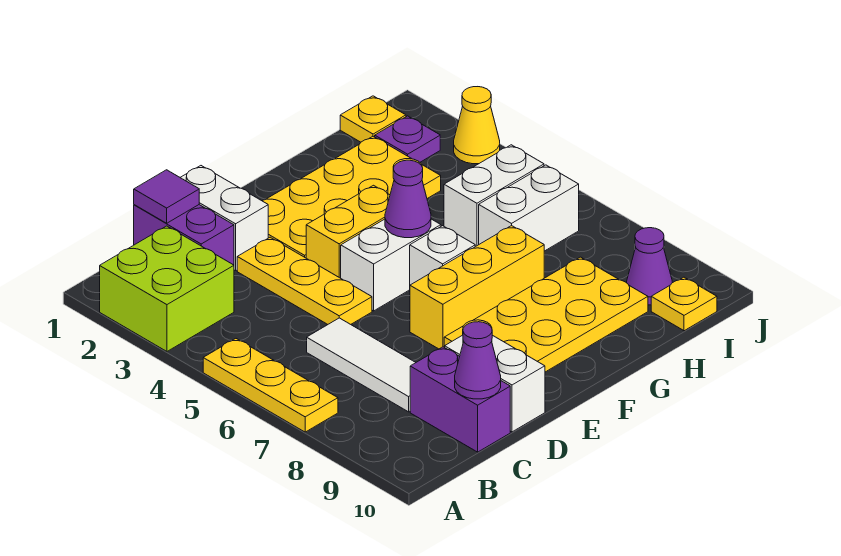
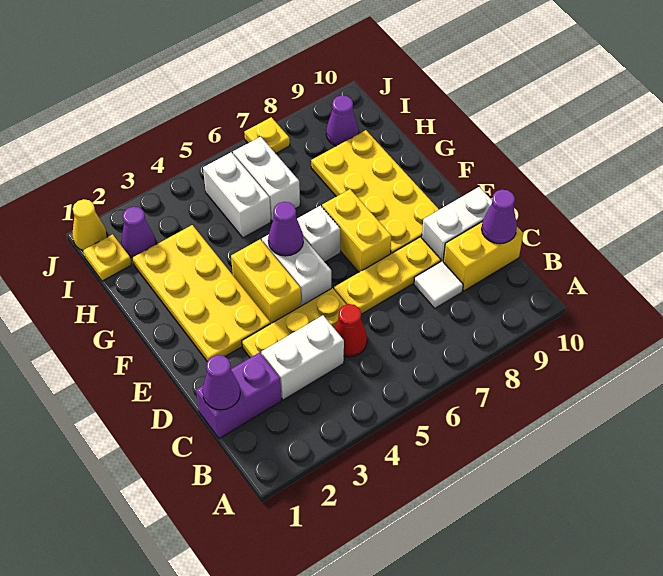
lime brick A2:B3 level 1 -> none
yellow plate A5:A7 level 1 -> yellow plate D6:D8 level 1
purple tile C1 level 2 -> purple cone C1 level 2
none -> red cone C5 level 1
white tile C6:C8 level 1 -> white tile C8 level 1
purple brick C9:C10 level 1 -> yellow brick C9:C10 level 1
white brick D1:D2 level 1 -> white brick C3:C4 level 1
yellow brick E7:G7 level 1 -> yellow brick E7:F7 level 1
purple plate I2 level 1 -> purple cone I2 level 1
yellow plate I10 level 1 -> yellow plate J7 level 1
yellow cone J3 level 1 -> yellow cone J1 level 1

